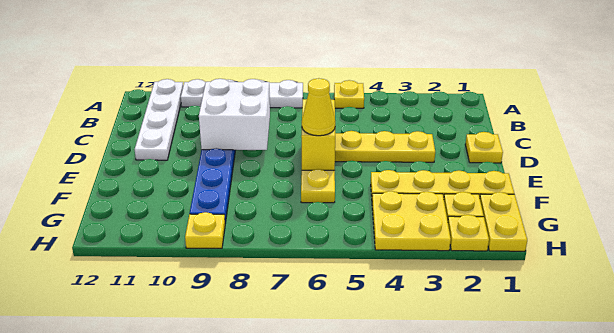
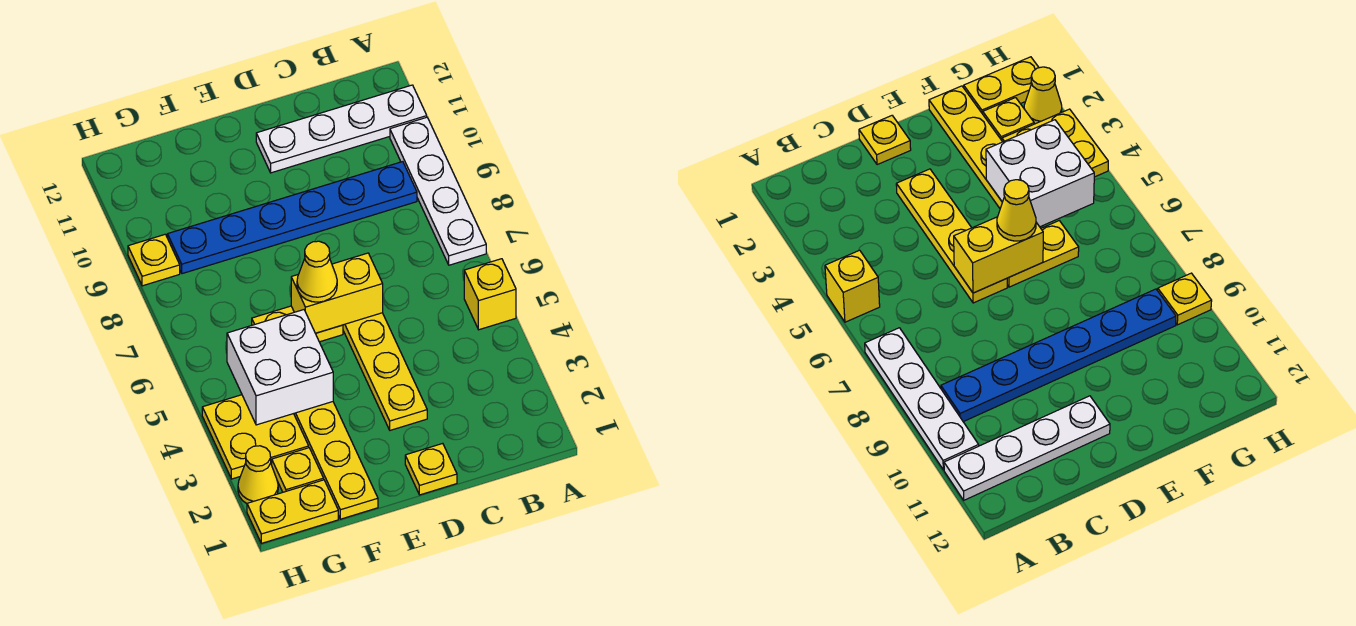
yellow plate A5 level 1 -> yellow brick A5 level 1
white brick C8:D9 level 2 -> white brick F4:G5 level 2
yellow plate H2 level 1 -> yellow cone H2 level 1

